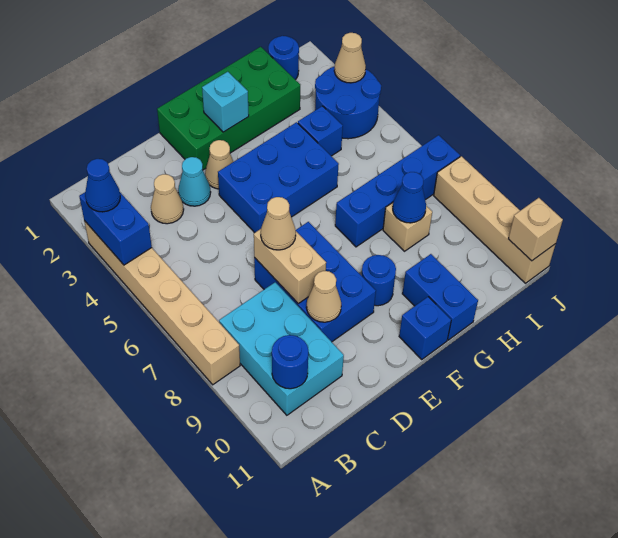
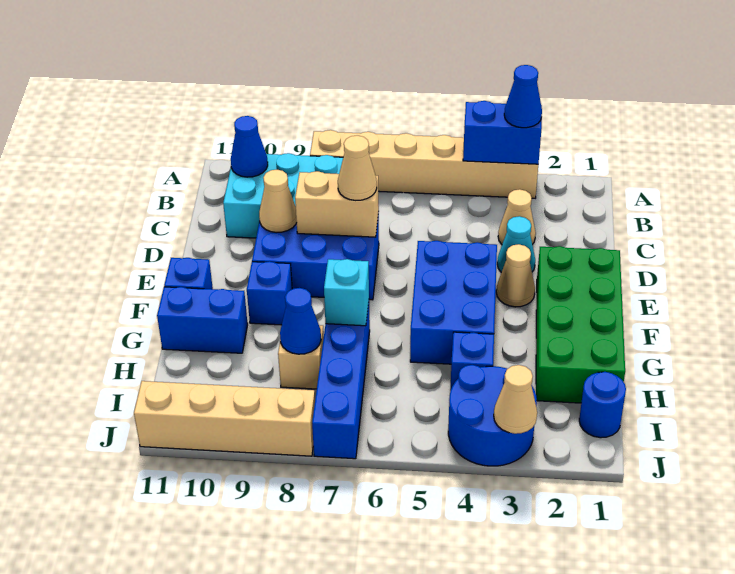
blue round brick B10 level 2 -> blue cone B10 level 2
cyan brick F2 level 2 -> cyan brick G7 level 2
blue round brick F9 level 1 -> blue brick F9 level 1
tan brick J11 level 2 -> none

